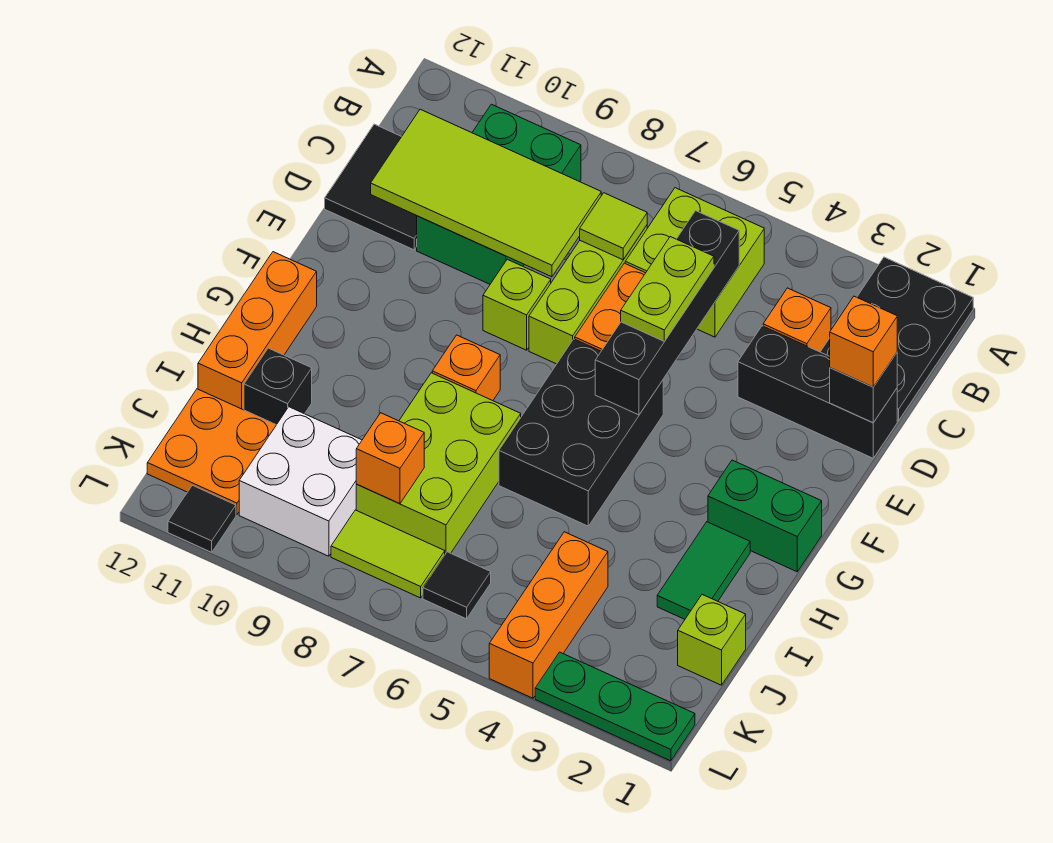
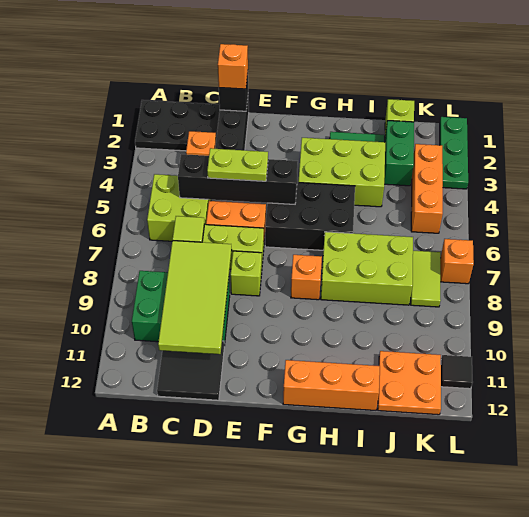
green brick G1:G2 level 1 -> green brick J2:J3 level 1
none -> lime brick G3:I4 level 1
black brick I11 level 1 -> none
orange brick J4:L4 level 1 -> orange brick K3:K5 level 1
orange brick J8 level 2 -> orange brick L7 level 1
white brick J9:K10 level 1 -> none
black tile K6 level 1 -> none

